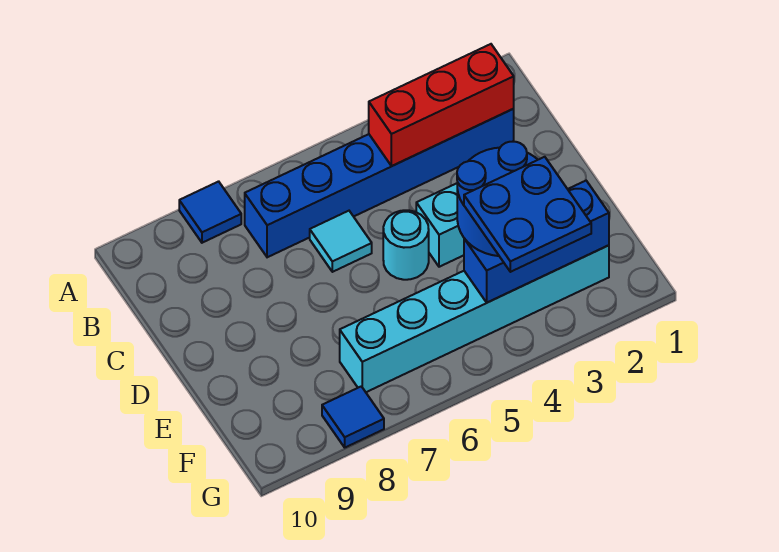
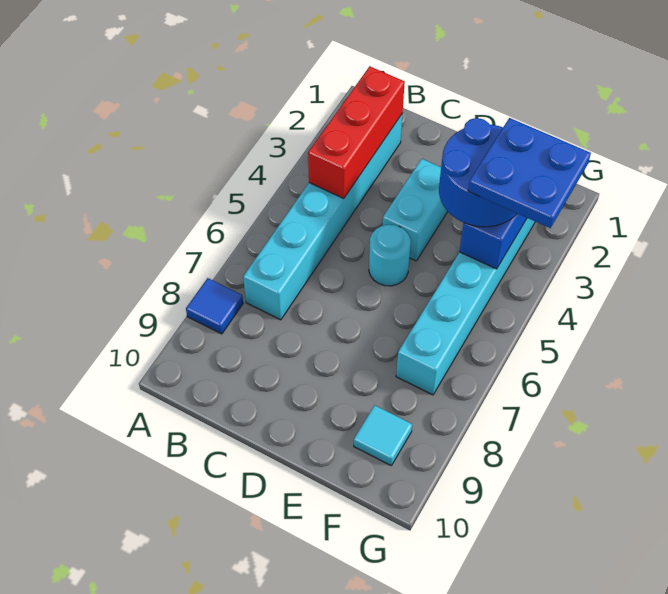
blue brick B2:B7 level 1 -> cyan brick B2:B7 level 1
cyan tile C6 level 1 -> cyan tile F9 level 1
blue tile G8 level 1 -> none

